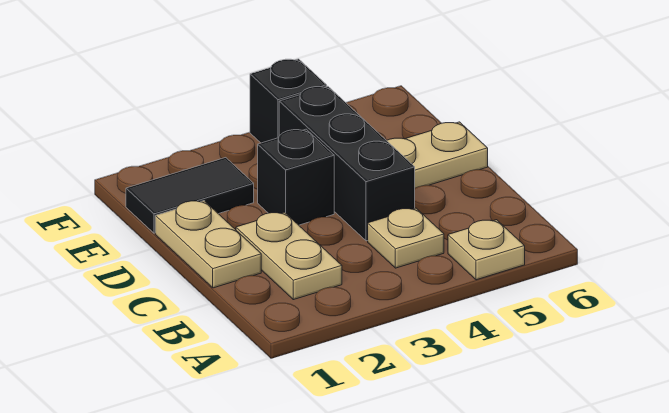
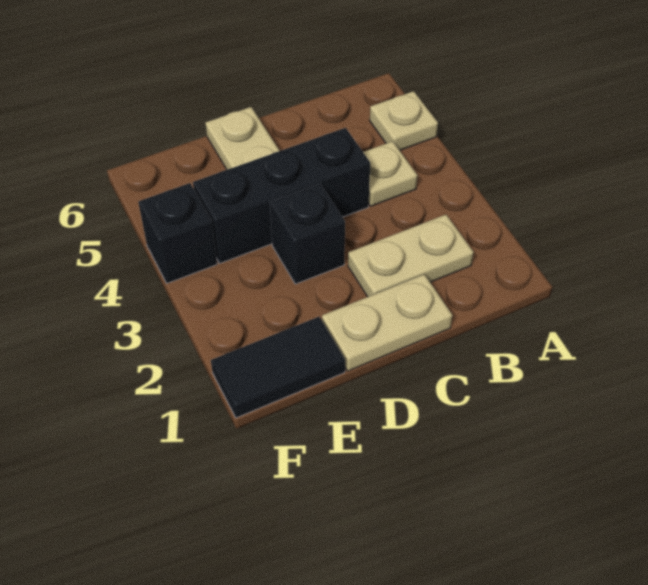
black tile E1:E2 level 1 -> black tile E1:F1 level 1

